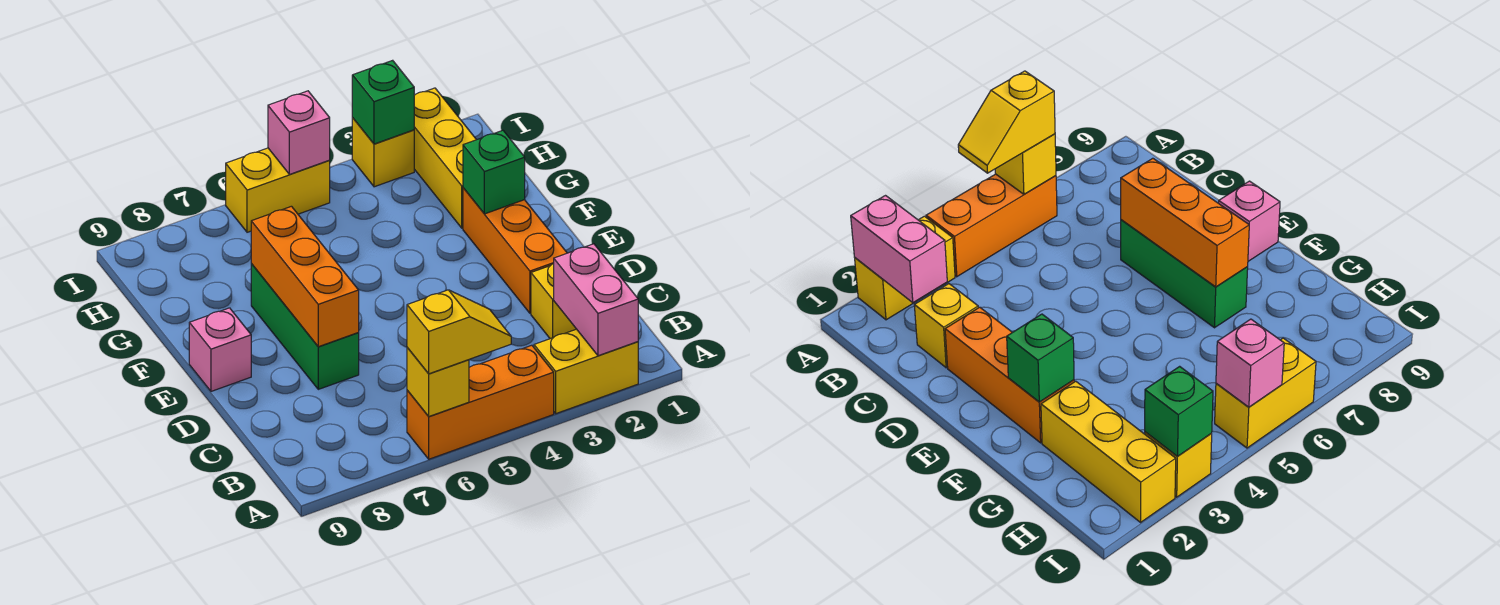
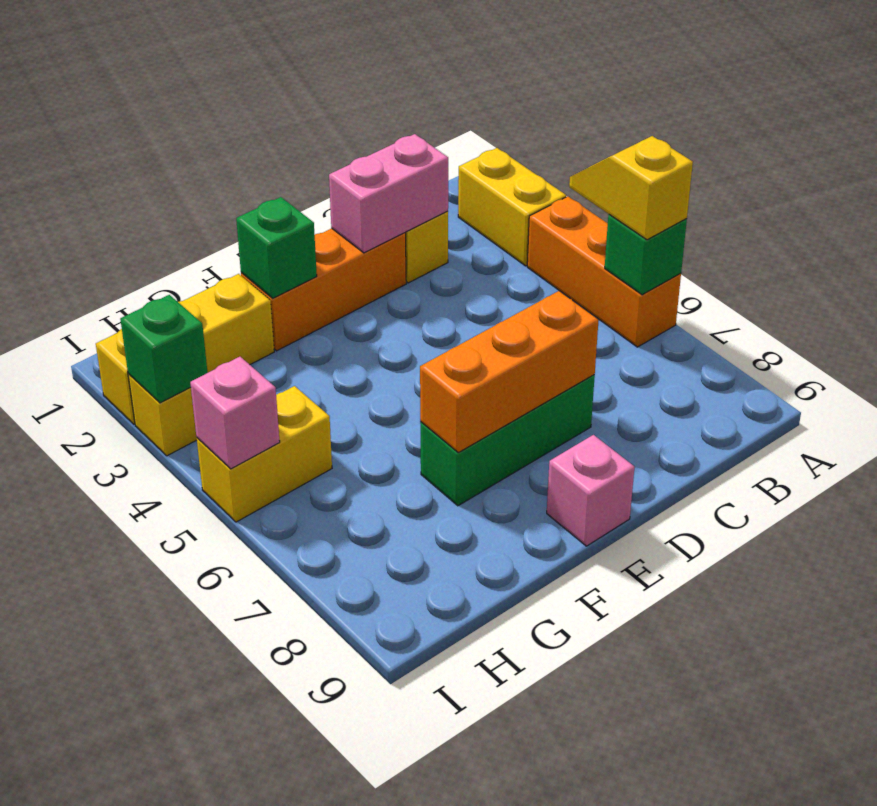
pink brick A2:B2 level 2 -> pink brick C2:D2 level 2
yellow brick A6 level 2 -> green brick A6 level 2
yellow brick I5:I6 level 1 -> yellow brick H5:I5 level 1

